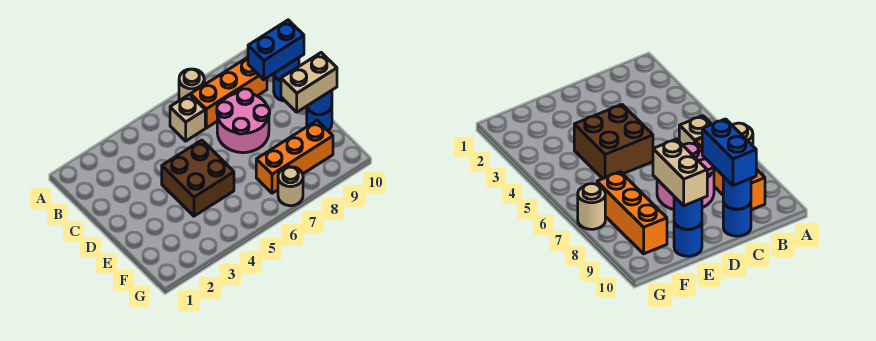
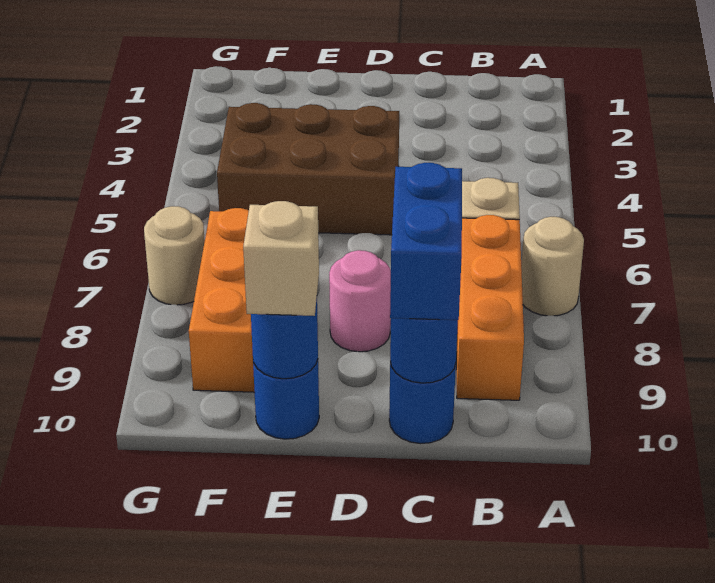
pink round brick C7:D8 level 1 -> pink round brick D8 level 1
brown brick D4:E5 level 1 -> brown brick D4:F5 level 1
tan brick E9:E10 level 3 -> tan brick E10 level 3

